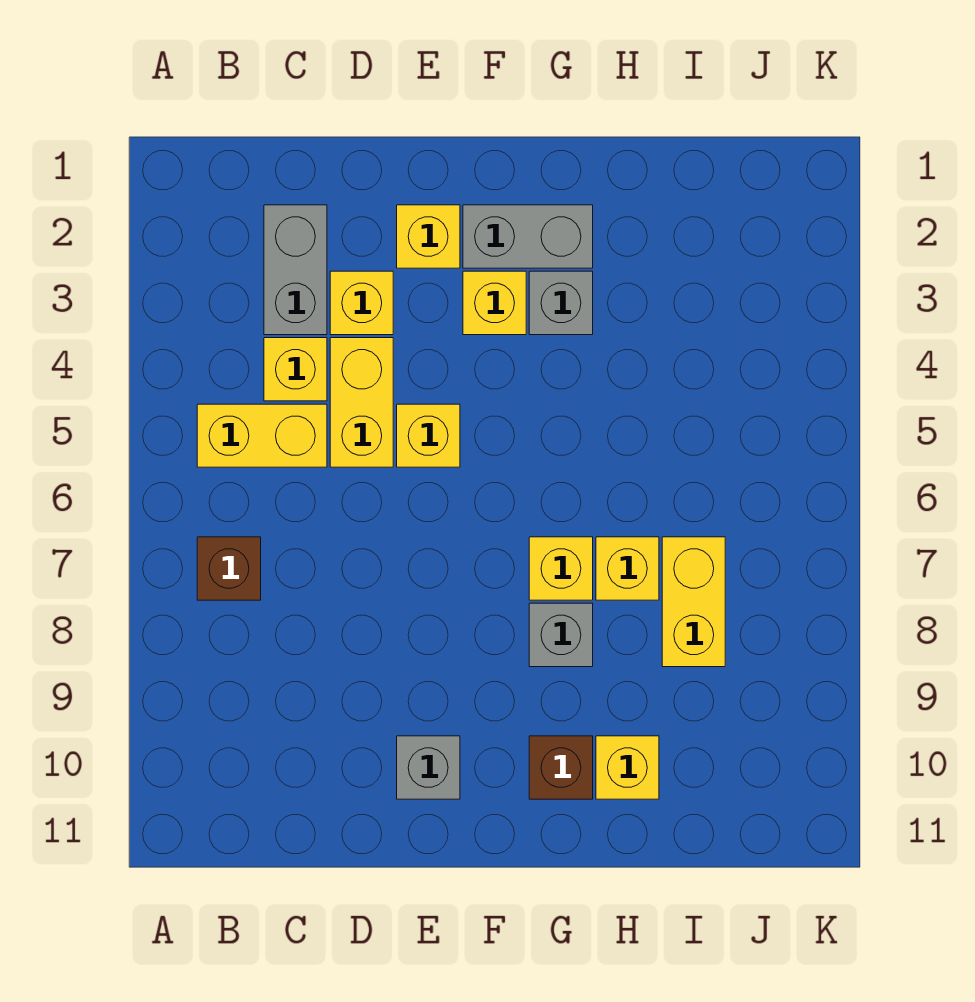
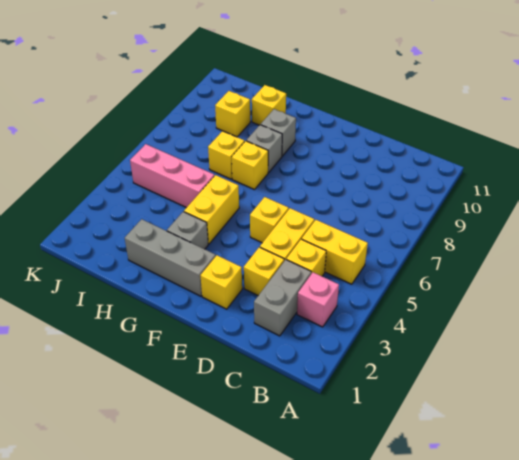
none -> pink brick B3 level 1
brown brick B7 level 1 -> none
grey brick E10 level 1 -> grey brick G9 level 1
grey brick F2:G2 level 1 -> grey brick F2:H2 level 1
yellow brick F3 level 1 -> yellow brick I9 level 1
brown brick G10 level 1 -> none
none -> pink brick H5:J5 level 1
yellow brick I7:I8 level 1 -> yellow brick G4:G5 level 1

